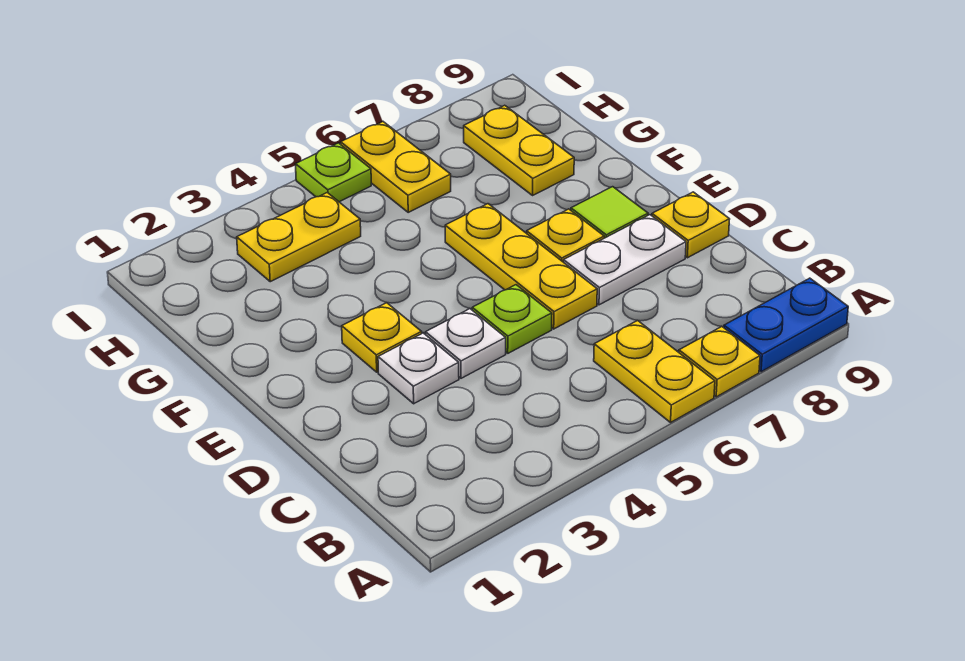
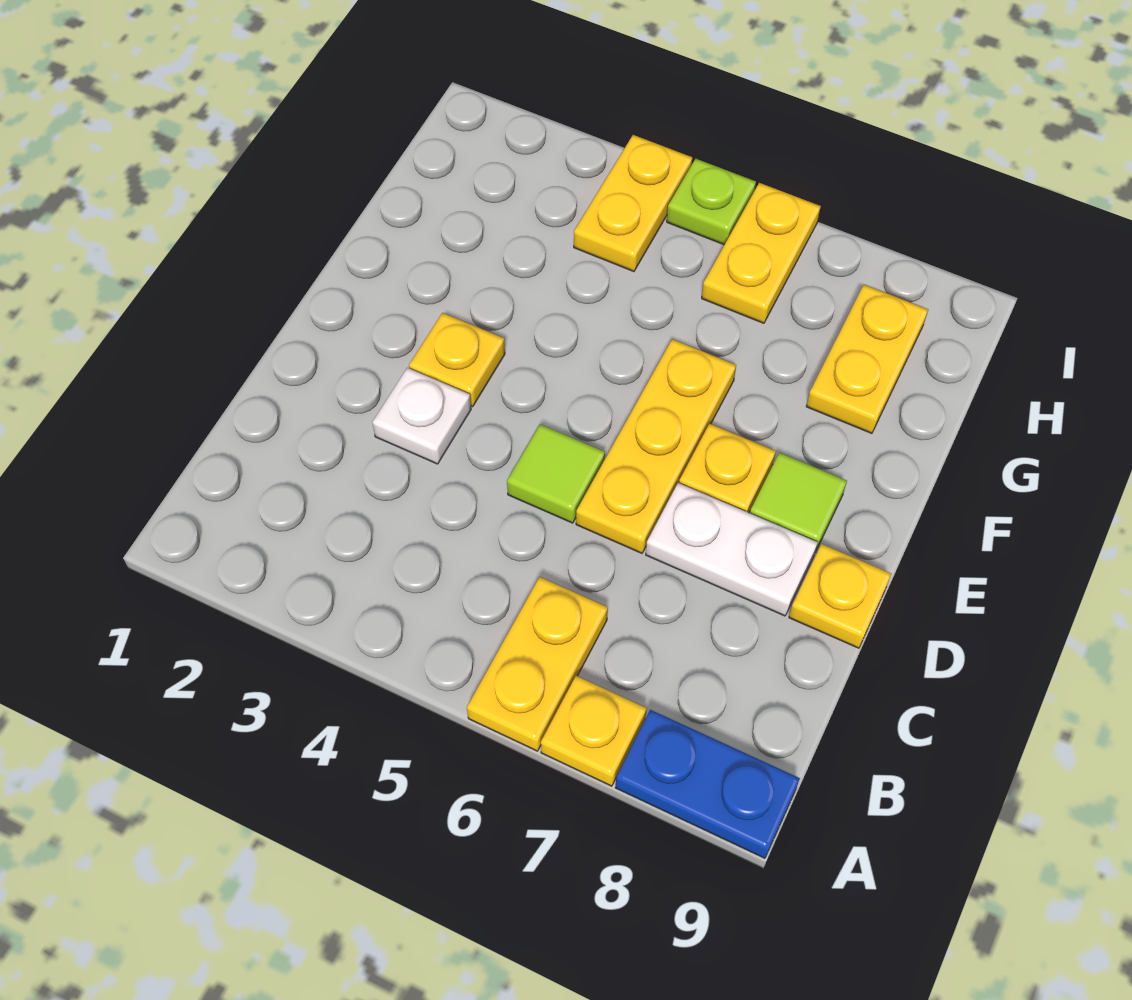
white plate D4 level 1 -> none
lime plate D5 level 1 -> lime tile D5 level 1
yellow plate H3:H4 level 1 -> yellow plate H4:I4 level 1

